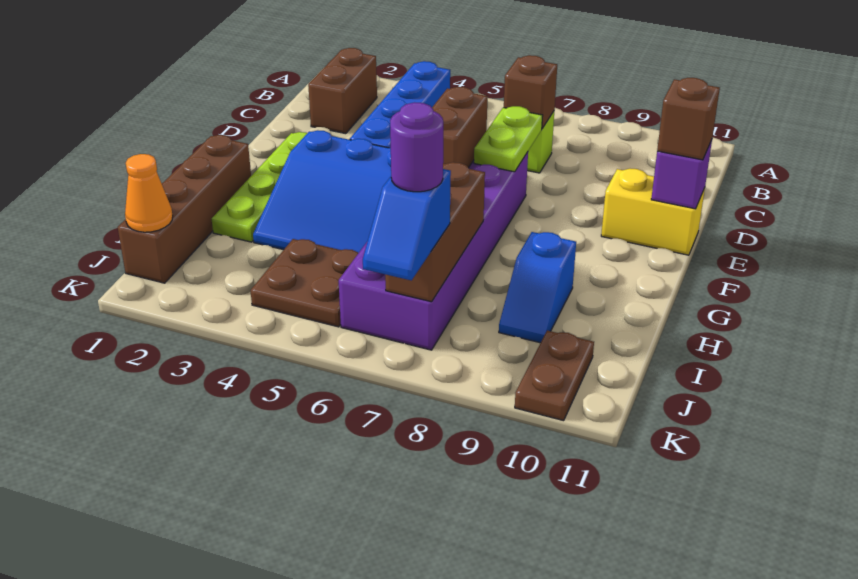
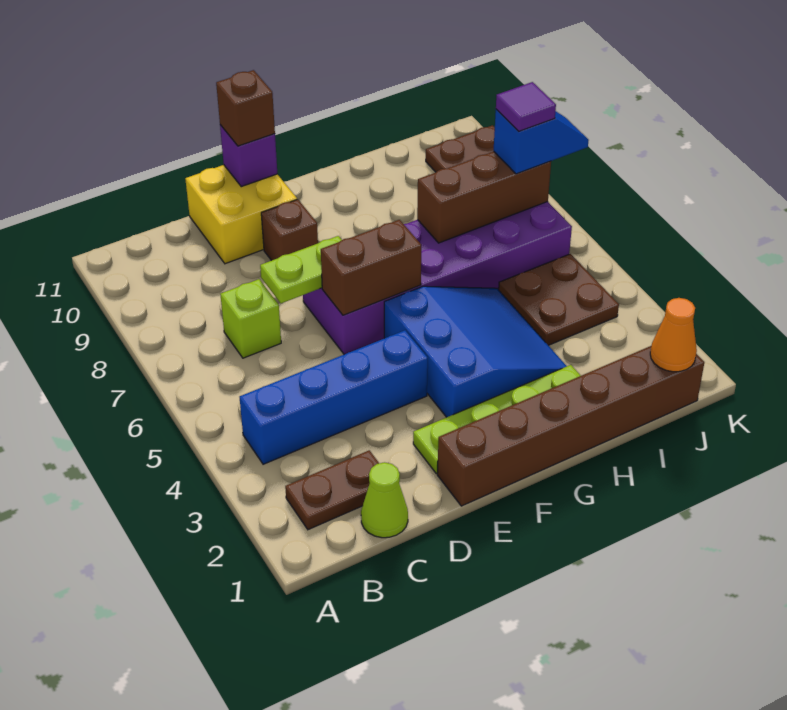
brown brick B2:C2 level 1 -> brown plate B2:C2 level 1
none -> lime cone C1 level 1
brown brick C7 level 2 -> brown brick E9 level 1
yellow brick E10:E11 level 1 -> yellow brick D10:E11 level 1
brown brick G1:J1 level 1 -> brown brick E1:J1 level 1
blue slope H9:I9 level 1 top H -> none
purple round brick J7 level 4 -> purple tile J7 level 4

